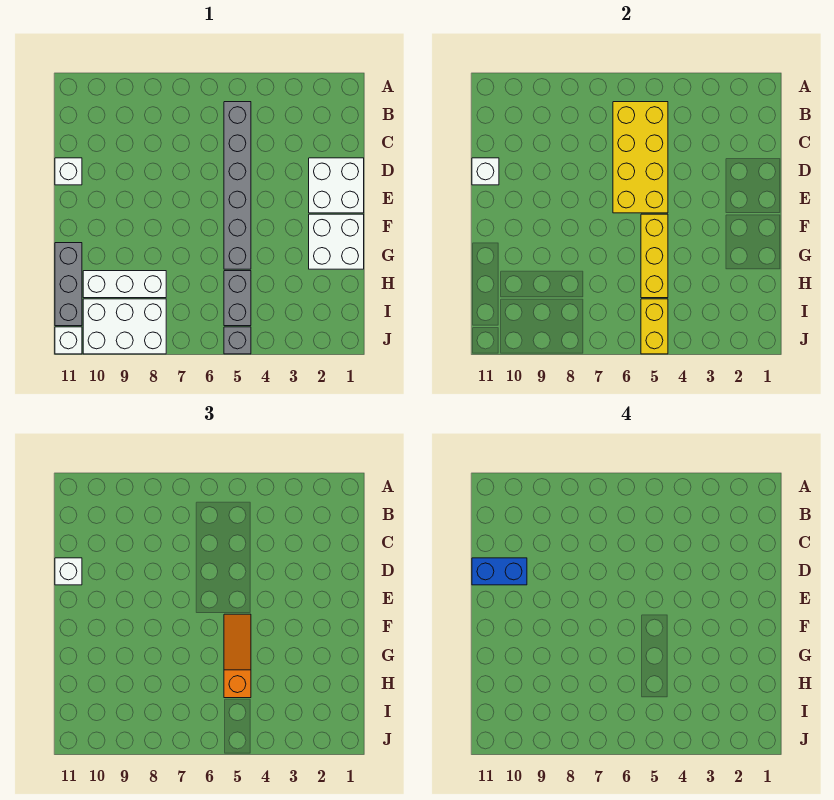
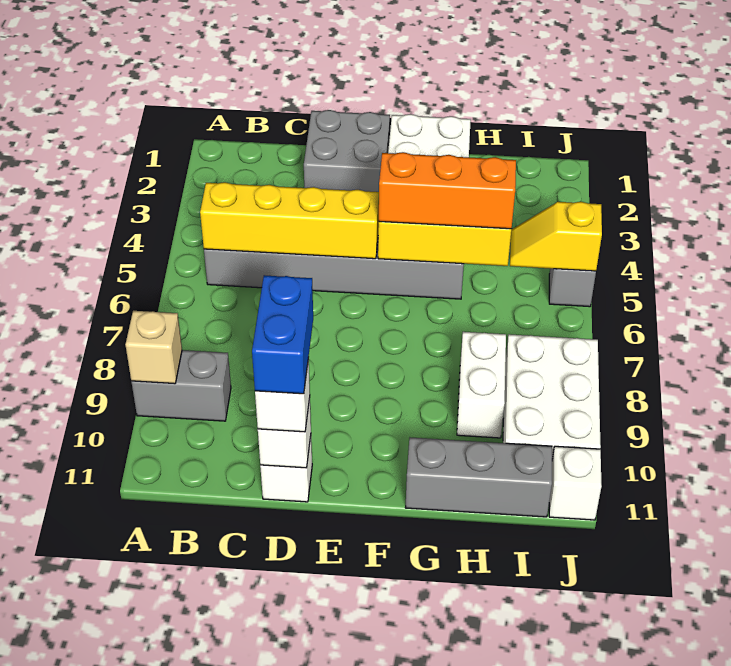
none -> tan brick A9 level 2
yellow brick B5:E6 level 2 -> yellow brick B5:E5 level 2
white brick D1:E2 level 1 -> grey brick D1:E2 level 1
orange slope F5:H5 level 3 top H -> orange brick F5:H5 level 3
grey brick H5:I5 level 1 -> grey brick A9:B9 level 1
white brick H8:H10 level 1 -> white brick H8:H9 level 1
yellow brick I5:J5 level 2 -> yellow slope I5:J5 level 2 top J

